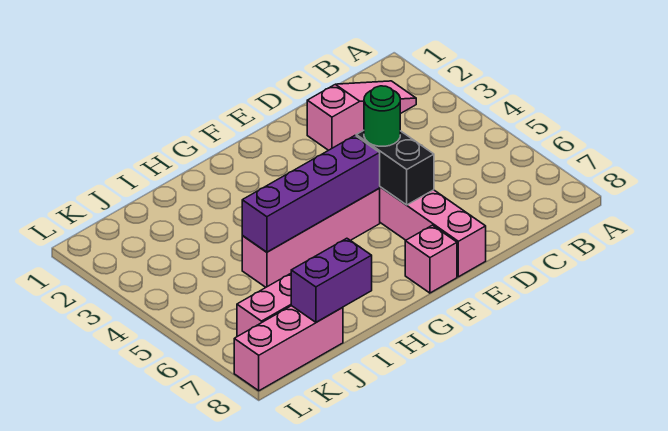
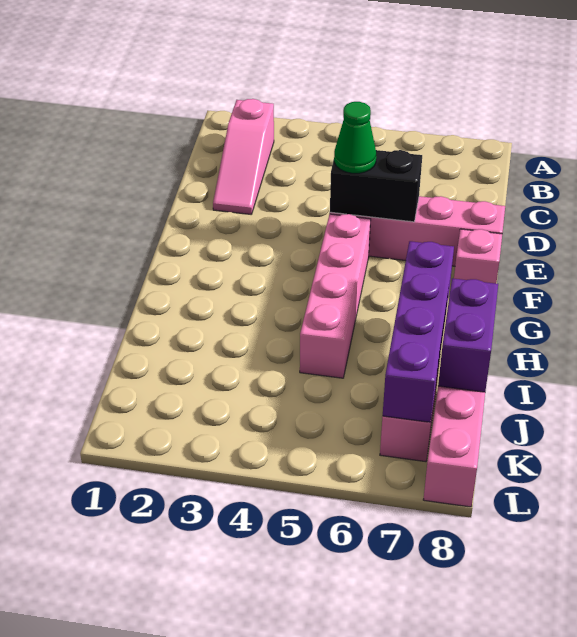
pink slope B2:D2 level 1 top D -> pink slope B2:D2 level 1 top B
green round brick E5 level 3 -> green cone E5 level 3
purple brick F5:I5 level 2 -> purple brick H7:K7 level 2

